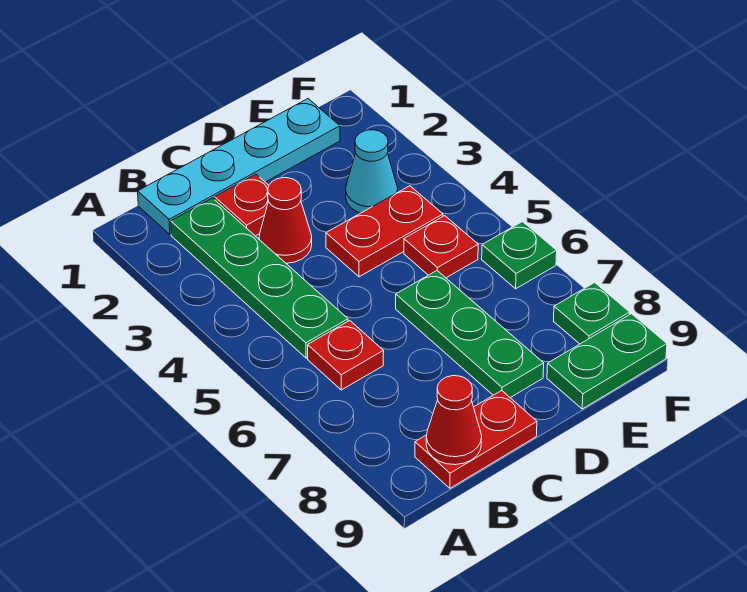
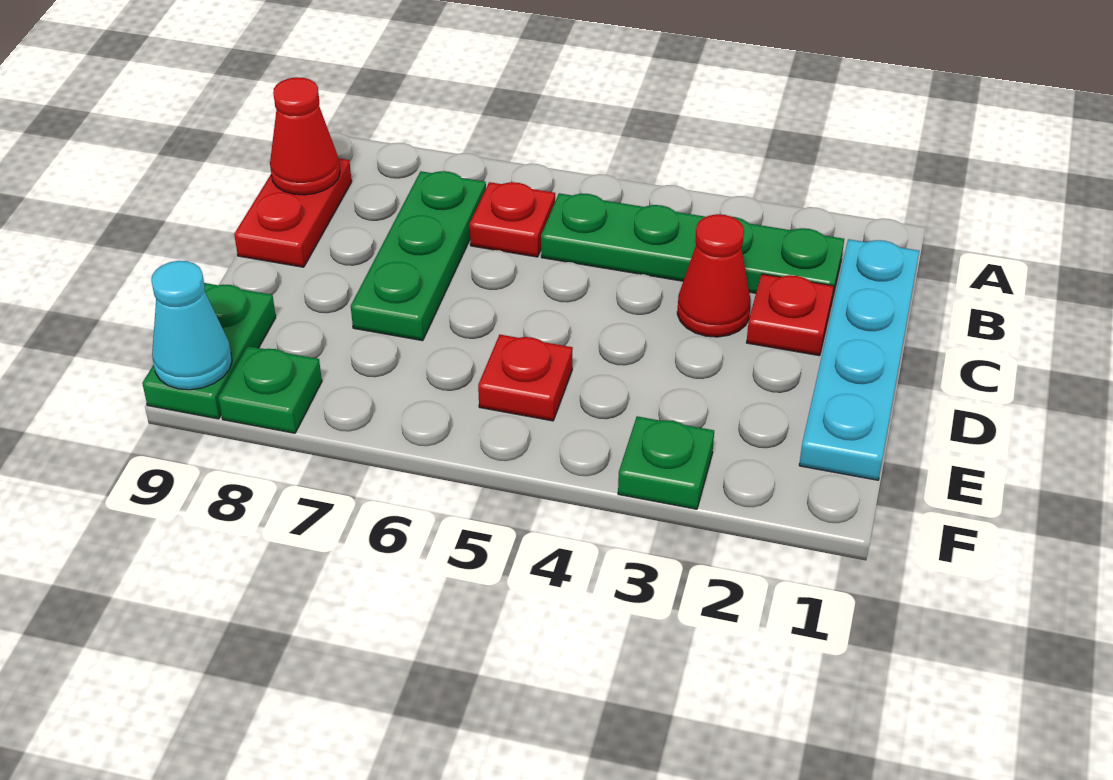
red plate D4:E4 level 1 -> none
green plate D6:D8 level 1 -> green plate B7:D7 level 1
cyan cone E3 level 1 -> cyan cone F9 level 2
green plate F6 level 1 -> green plate F3 level 1

